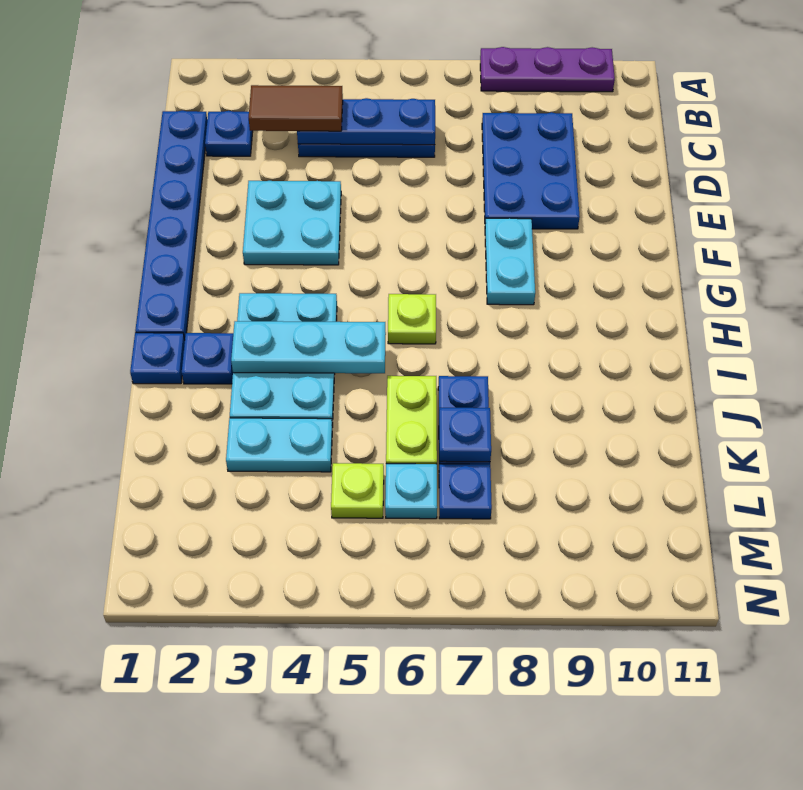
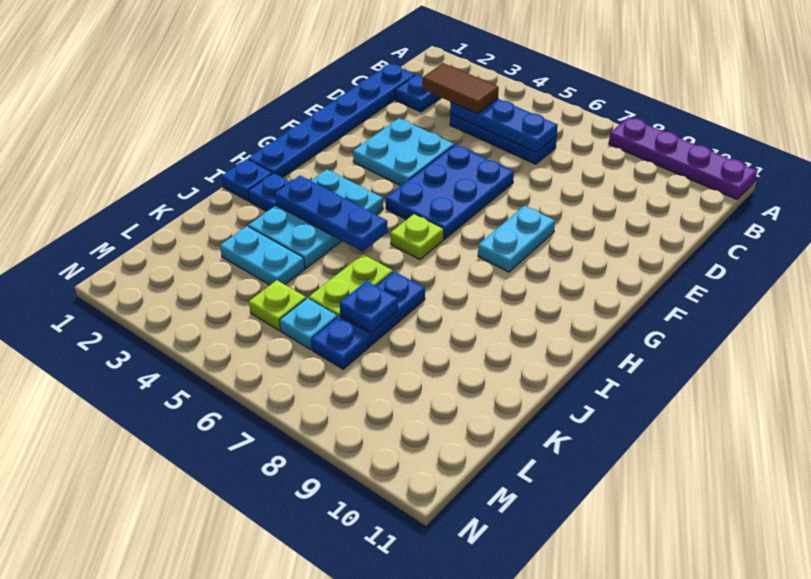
purple plate A8:A10 level 1 -> purple plate A8:A11 level 1
blue plate C8:E9 level 1 -> blue plate E5:G6 level 1
cyan plate I3:I5 level 2 -> blue plate I3:I5 level 2

